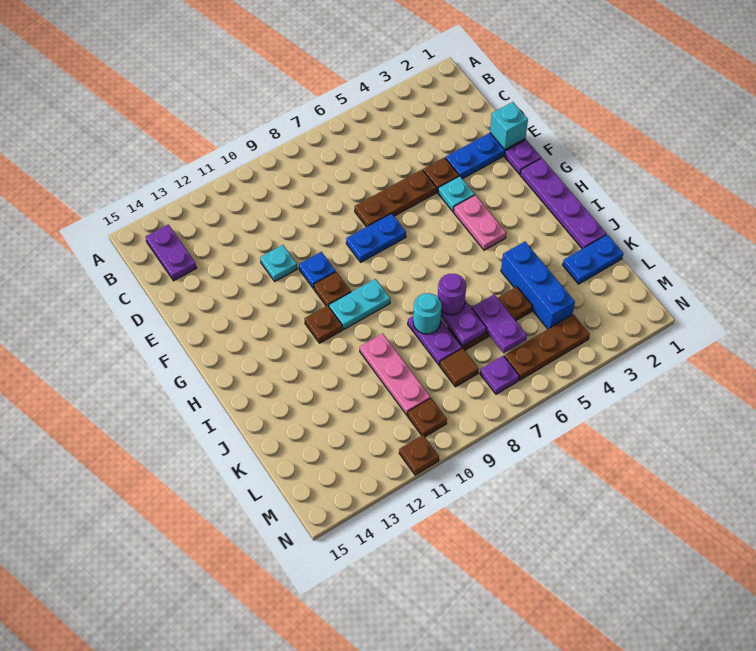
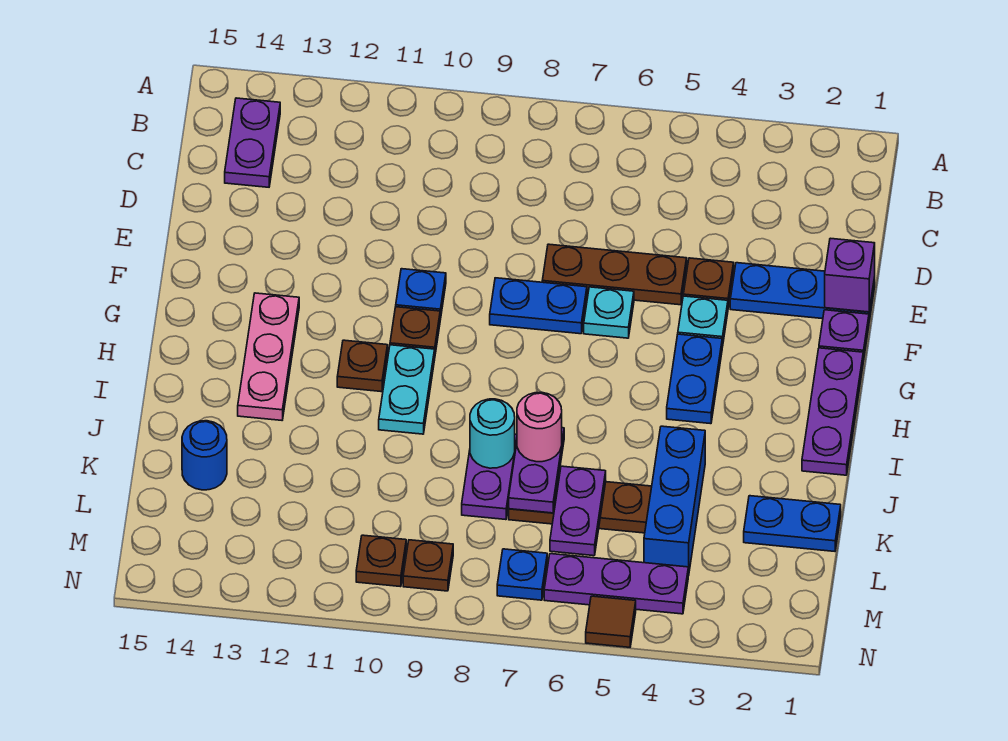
cyan brick E1 level 2 -> purple brick E1 level 2
cyan plate E11 level 1 -> cyan plate F6 level 1
purple plate G1:J1 level 1 -> purple plate G1:I1 level 1
pink plate G4:H4 level 1 -> blue plate G4:H4 level 1
cyan plate H9:H10 level 1 -> cyan plate H10:I10 level 1
purple round brick J7 level 3 -> pink round brick J7 level 3
pink plate J10:L10 level 1 -> pink plate G13:I13 level 1
none -> blue round brick K14 level 1
brown tile L8 level 1 -> brown tile N5 level 1
brown plate M4:M6 level 1 -> purple plate M4:M6 level 1
purple plate M7 level 1 -> blue plate M7 level 1
brown plate N11 level 1 -> brown plate M9 level 1

